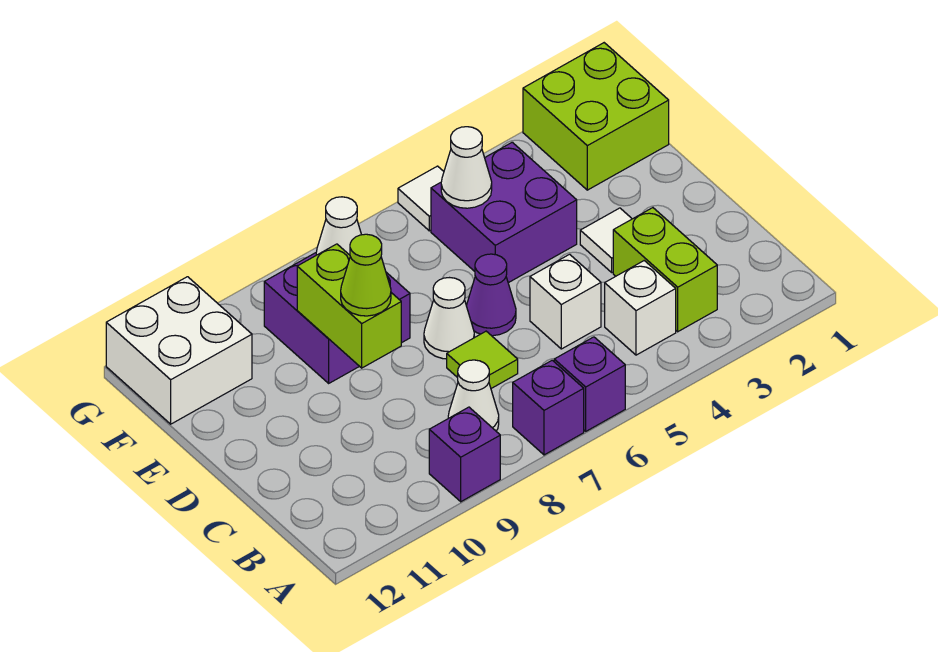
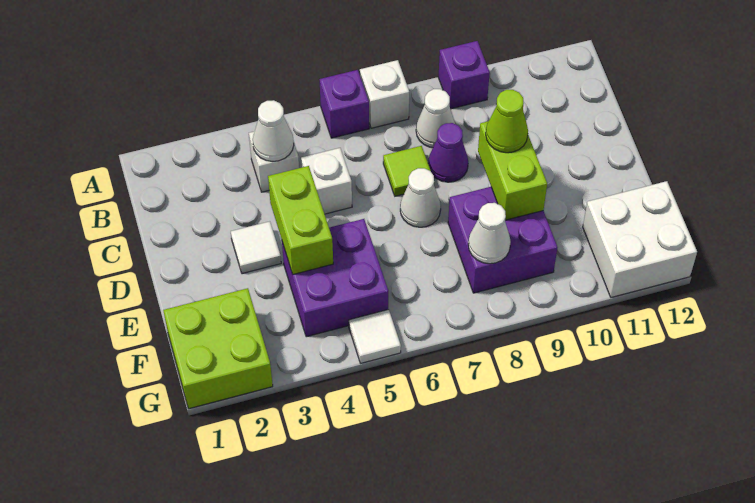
purple brick A7 level 1 -> white brick A7 level 1
lime brick B3:C3 level 1 -> lime brick D4:E4 level 2
purple cone D6 level 1 -> purple cone C8 level 1
white cone F5 level 2 -> white cone B4 level 2

